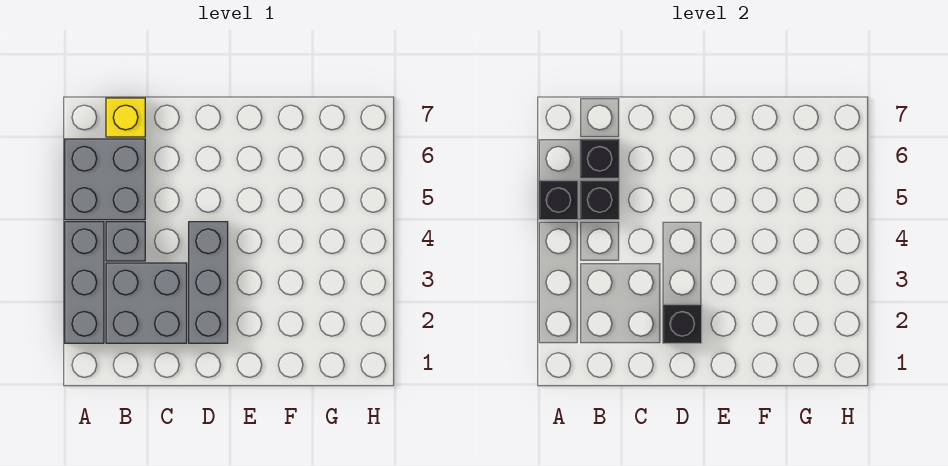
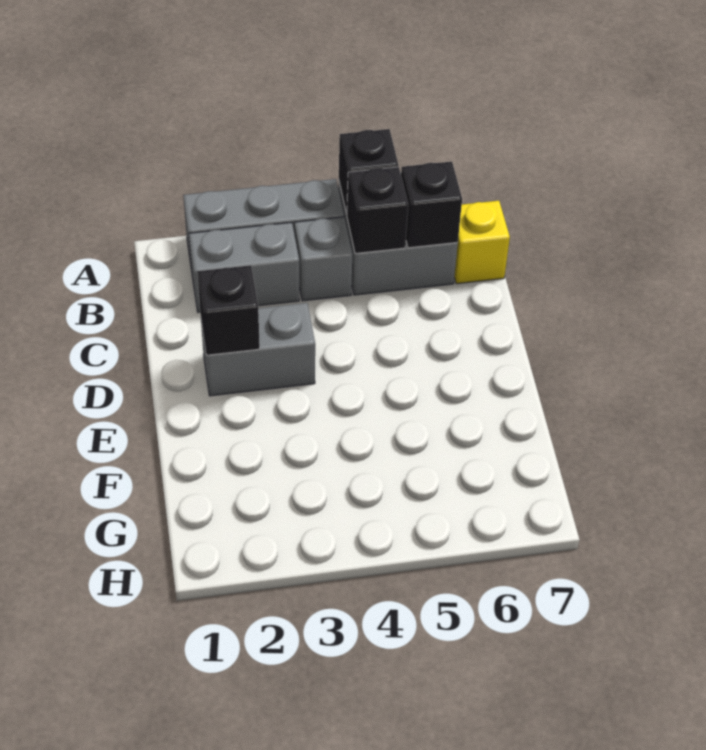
grey brick B2:C3 level 1 -> grey brick B2:B3 level 1
grey brick D2:D4 level 1 -> grey brick D2:D3 level 1

